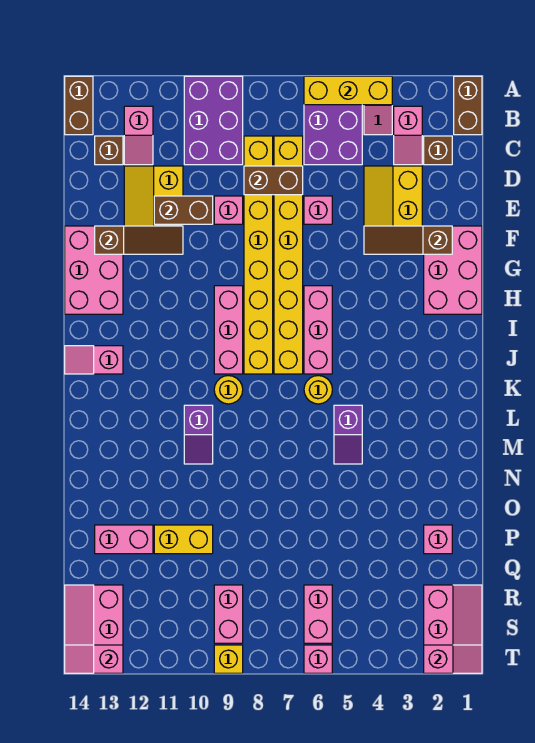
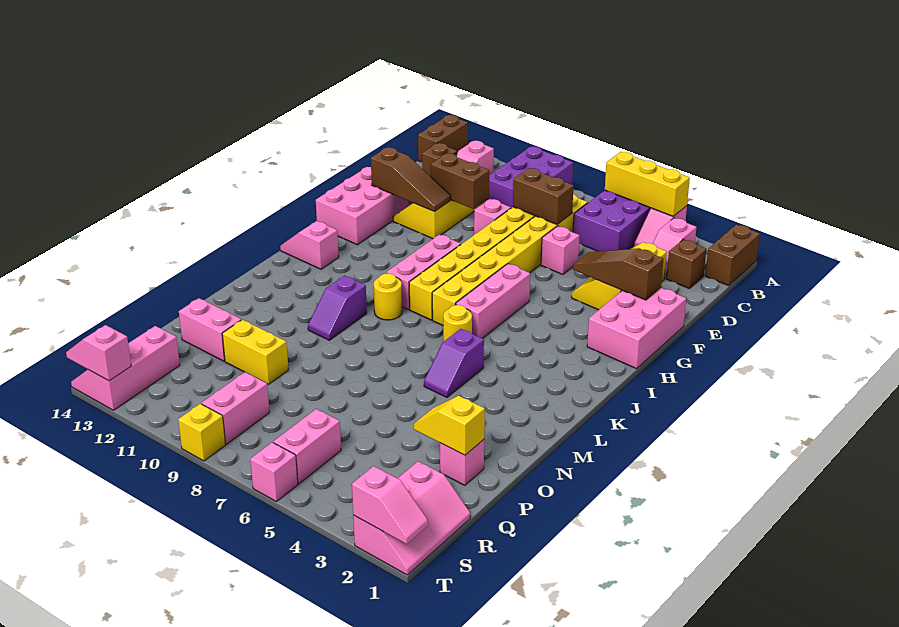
none -> yellow slope P2:P3 level 2 top 2

